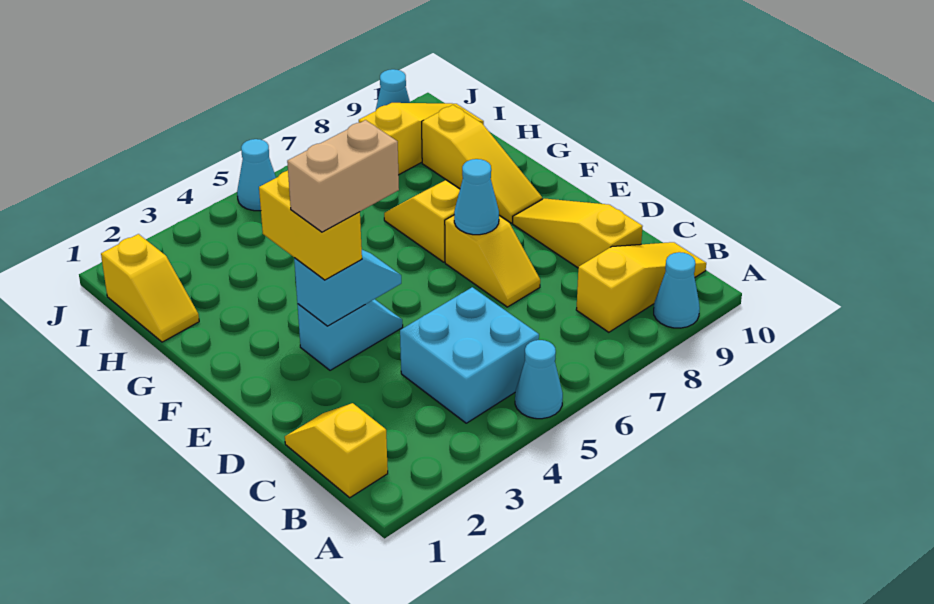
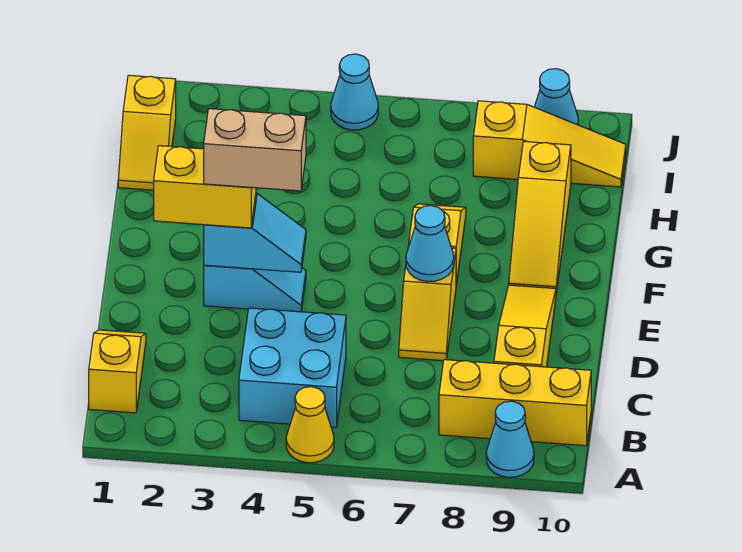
cyan cone A5 level 1 -> yellow cone A5 level 1
yellow slope B8:B10 level 1 top 8 -> yellow brick B8:B10 level 1
yellow brick E3:F3 level 3 -> yellow brick E2:E3 level 3

